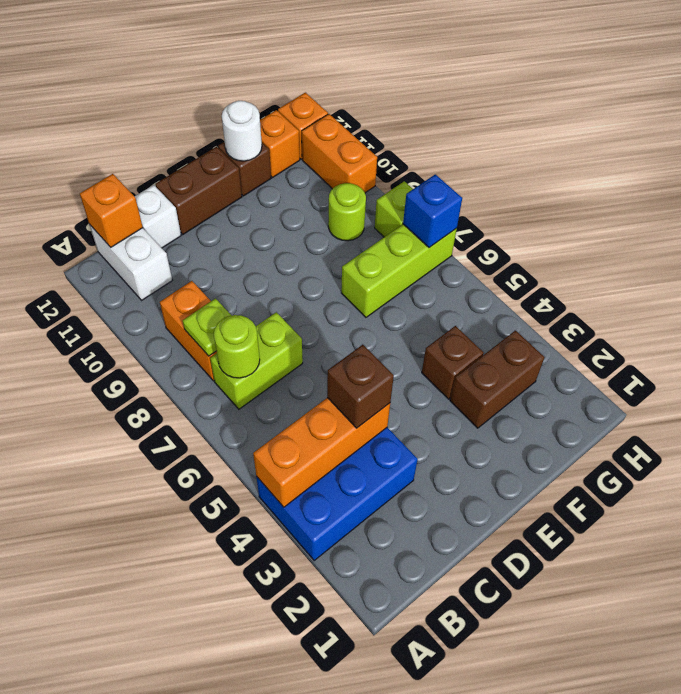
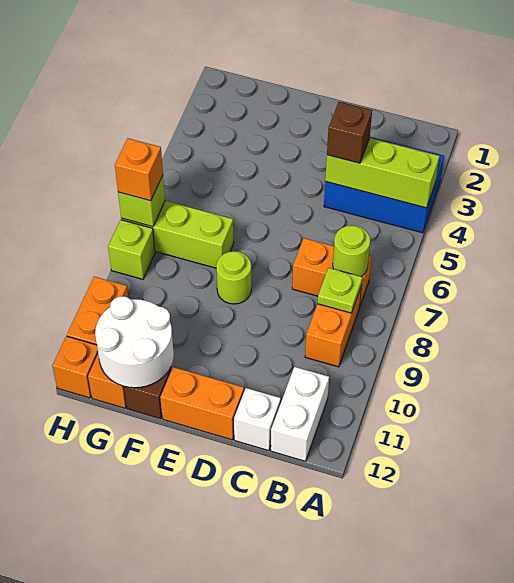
orange brick A4:C4 level 2 -> lime brick A4:C4 level 2
lime brick B7:C7 level 1 -> orange brick B7:C7 level 1
orange brick B12 level 2 -> orange brick H7 level 3
brown brick D12:E12 level 1 -> orange brick D12:E12 level 1
brown brick F3:G3 level 1 -> none
brown brick F4 level 1 -> none
white round brick F12 level 2 -> white round brick F11:G12 level 2
lime round brick G9 level 1 -> lime round brick E8 level 1
blue brick H7 level 2 -> lime brick H7 level 2

